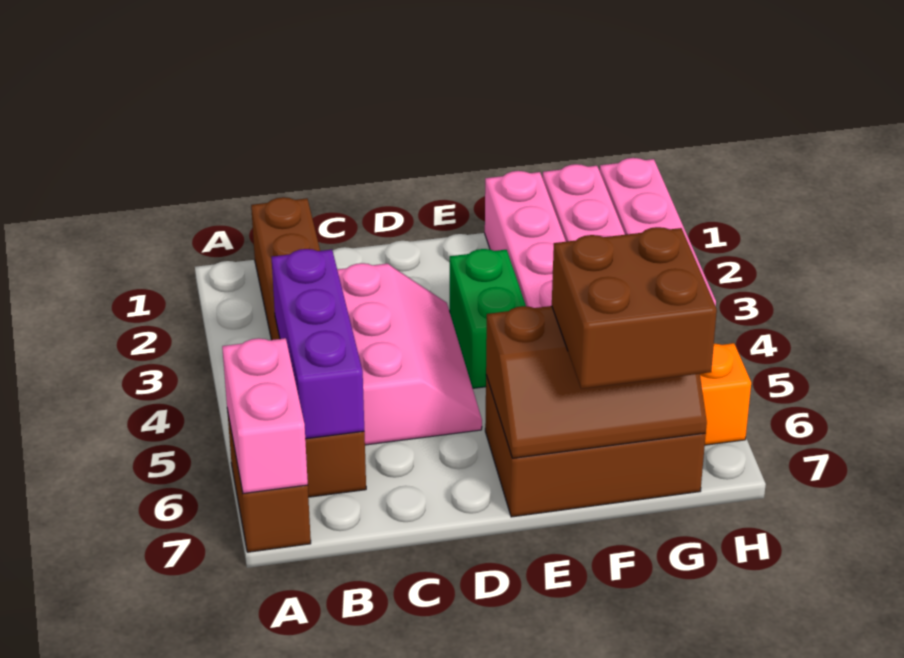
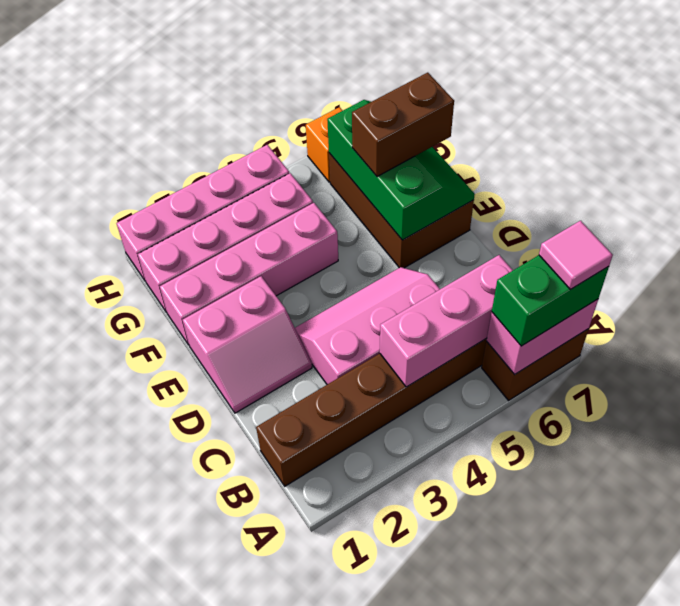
none -> pink tile A7 level 4
purple brick B4:B6 level 2 -> pink brick B4:B6 level 2
none -> pink slope D1:E2 level 1 top E
green brick E3:E4 level 1 -> green brick A6:A7 level 3
brown slope E6:G7 level 2 top 6 -> green slope E6:G7 level 2 top 6
brown brick F6:G7 level 3 -> brown brick F6:F7 level 3

